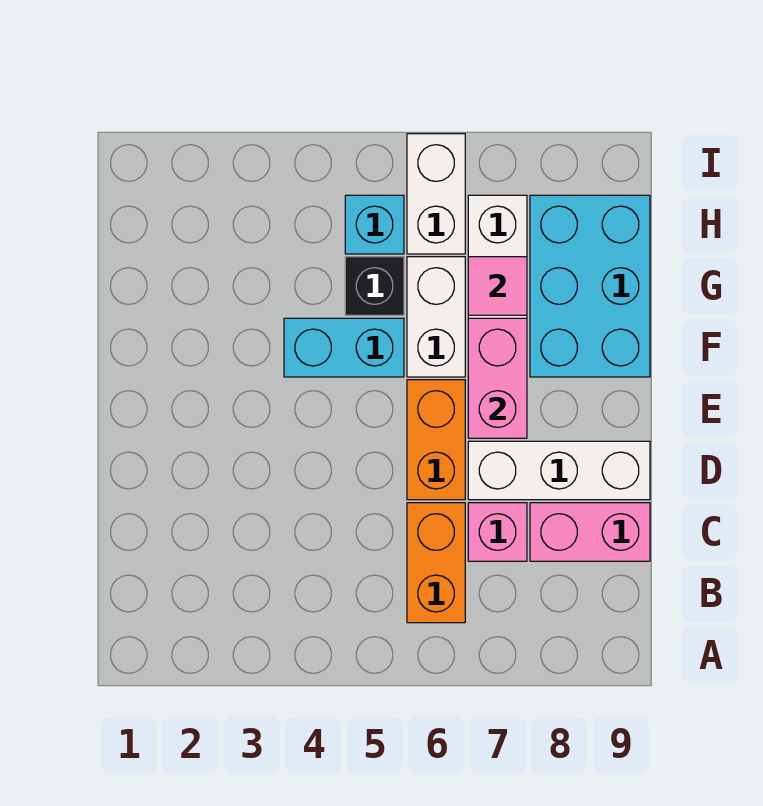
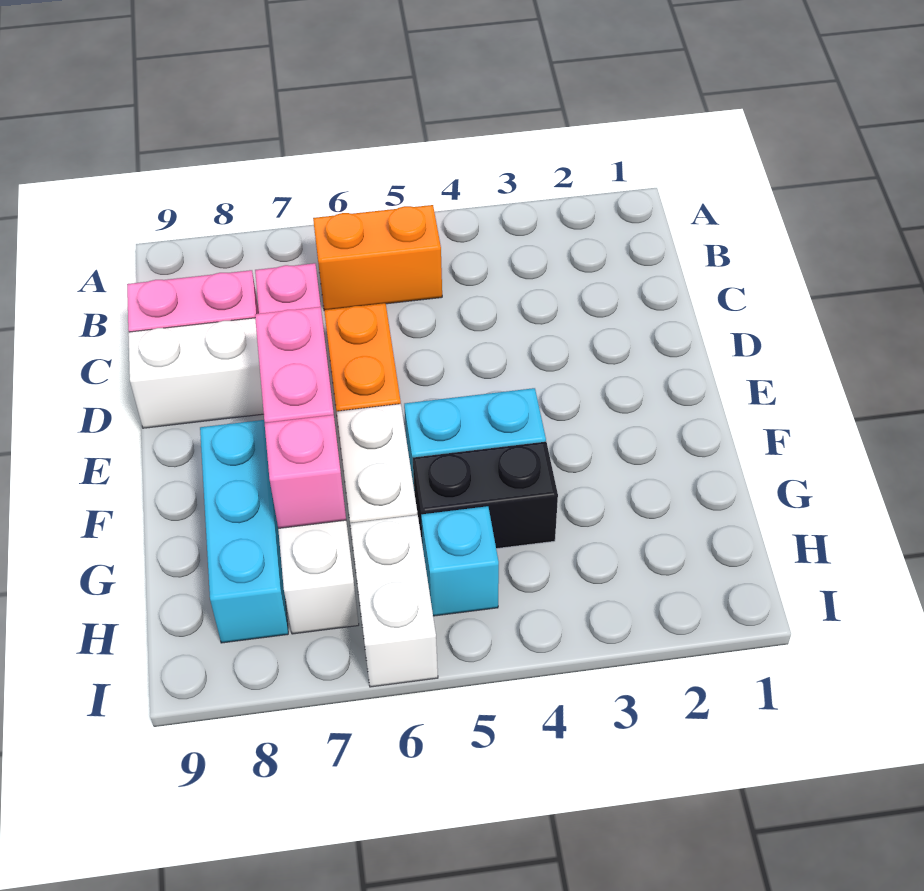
orange brick B6:C6 level 1 -> orange brick B5:B6 level 1
cyan brick F8:H9 level 1 -> cyan brick F8:H8 level 1
black brick G5 level 1 -> black brick G4:G5 level 1
pink tile G7 level 2 -> pink brick G7 level 2

